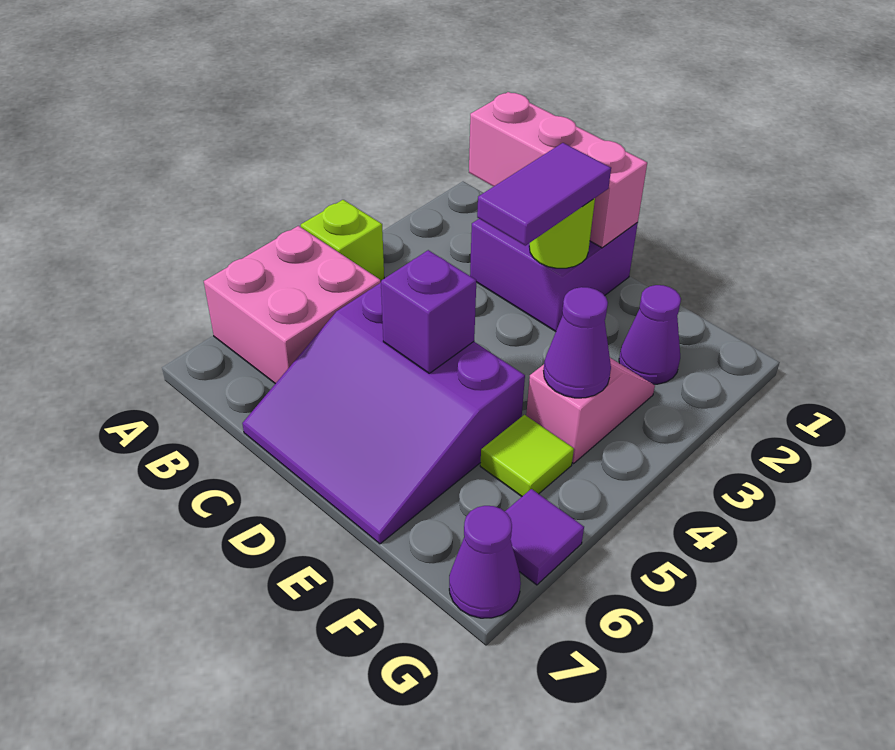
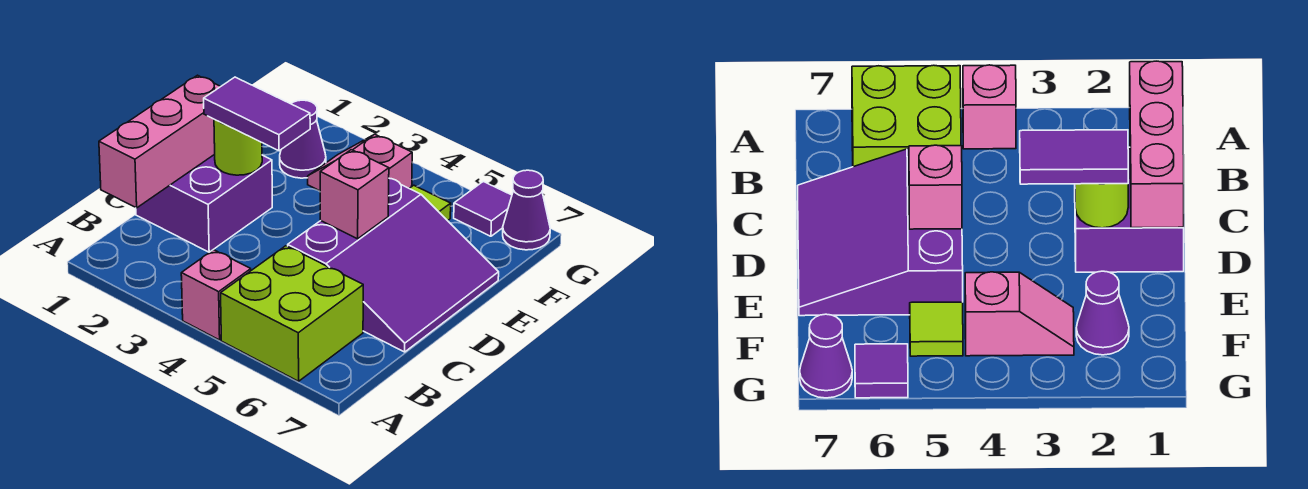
lime brick A4 level 1 -> pink brick A4 level 1
pink brick A5:B6 level 1 -> lime brick A5:B6 level 1
purple brick D5 level 2 -> pink brick D5 level 2
purple cone F4 level 2 -> none

